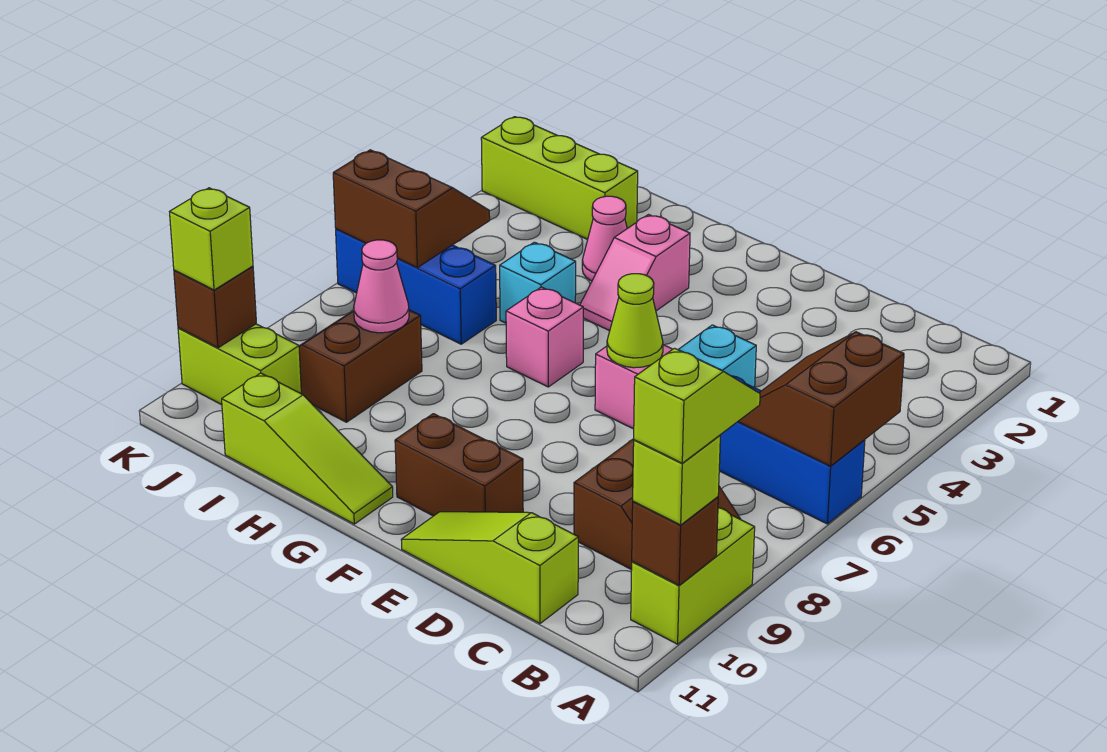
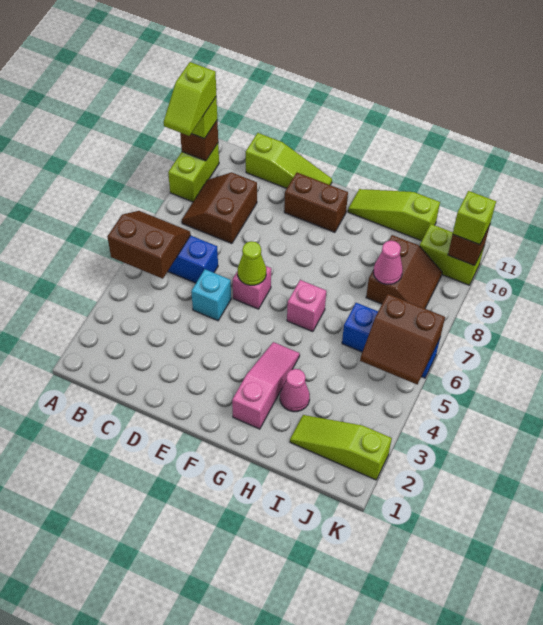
brown slope A5:B6 level 2 top A -> brown slope A5:B6 level 2 top 5
pink slope G3:G4 level 1 top 3 -> pink slope G2:G4 level 1 top 2
cyan brick H5 level 1 -> none
lime brick I2:K2 level 1 -> lime slope I2:K2 level 1 top K

